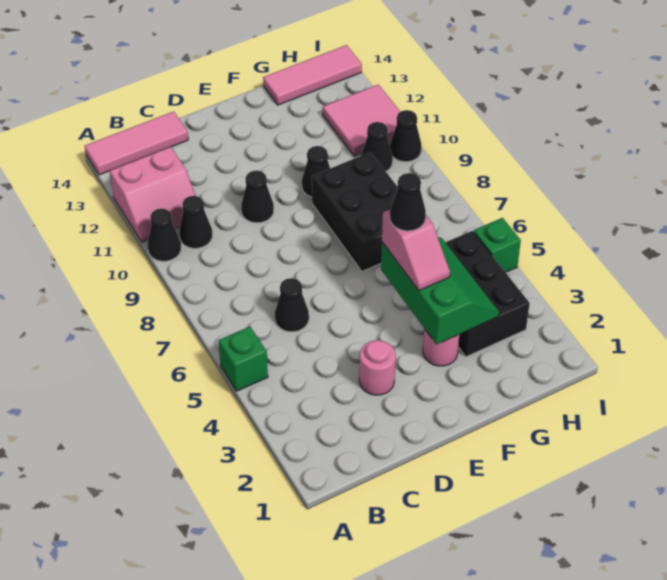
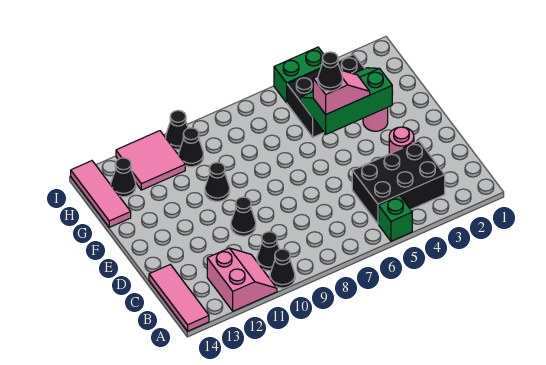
black cone C6 level 1 -> black cone H13 level 1
black brick F7:G9 level 1 -> black brick B3:C5 level 1
green brick I5 level 1 -> green brick I4:I5 level 1

